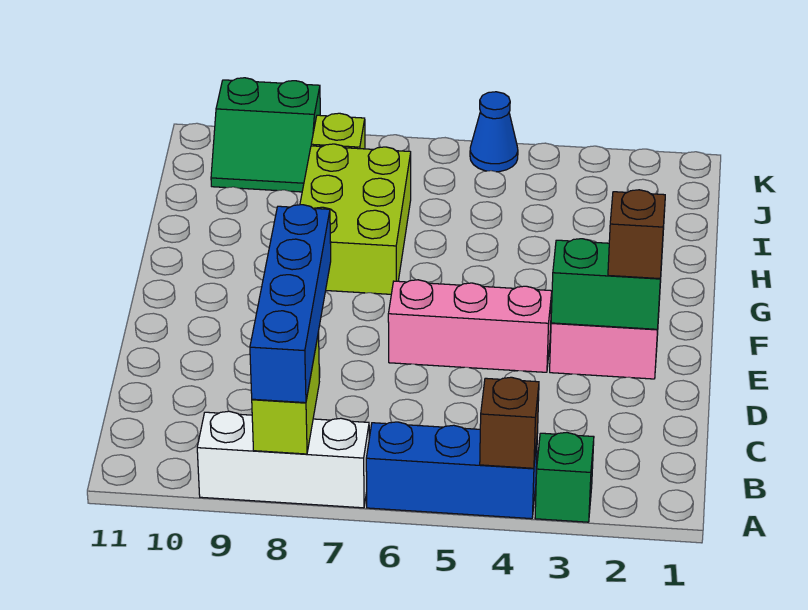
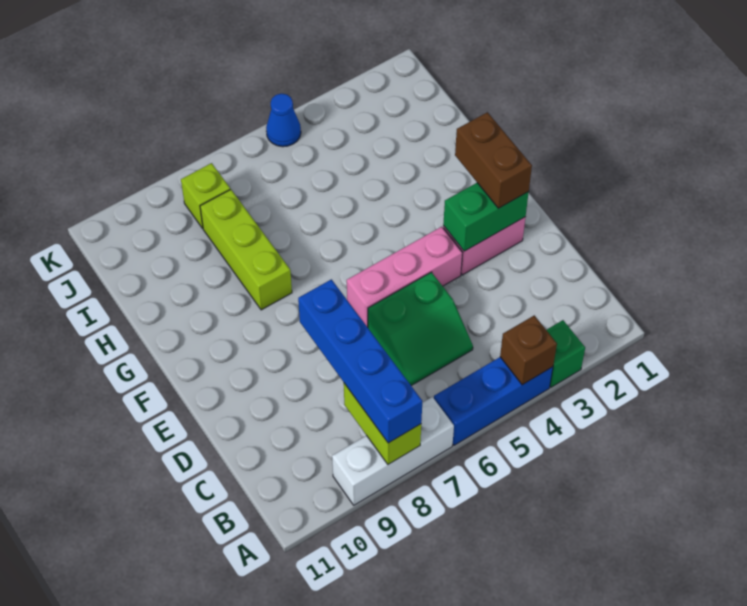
brown brick E2 level 3 -> brown brick E2:F2 level 3
lime brick G7:I8 level 1 -> lime brick G8:I8 level 1
green slope J9:K10 level 1 top K -> green slope C5:D6 level 1 top D

